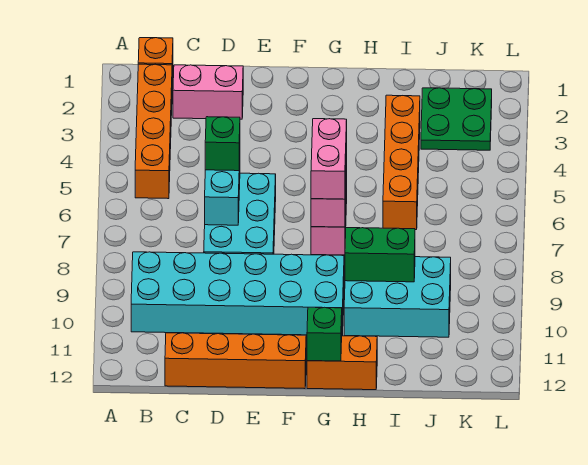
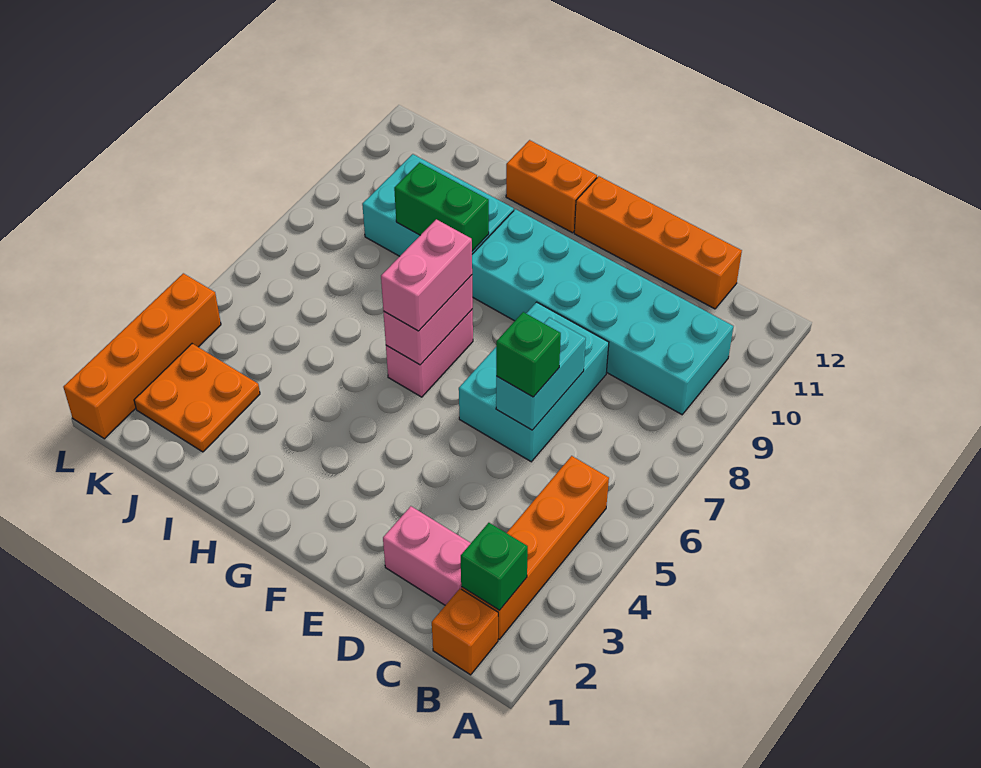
green brick G12 level 2 -> green brick B2 level 2
orange brick I3:I6 level 1 -> orange brick L1:L4 level 1
green plate J2:K3 level 1 -> orange plate J2:K3 level 1

